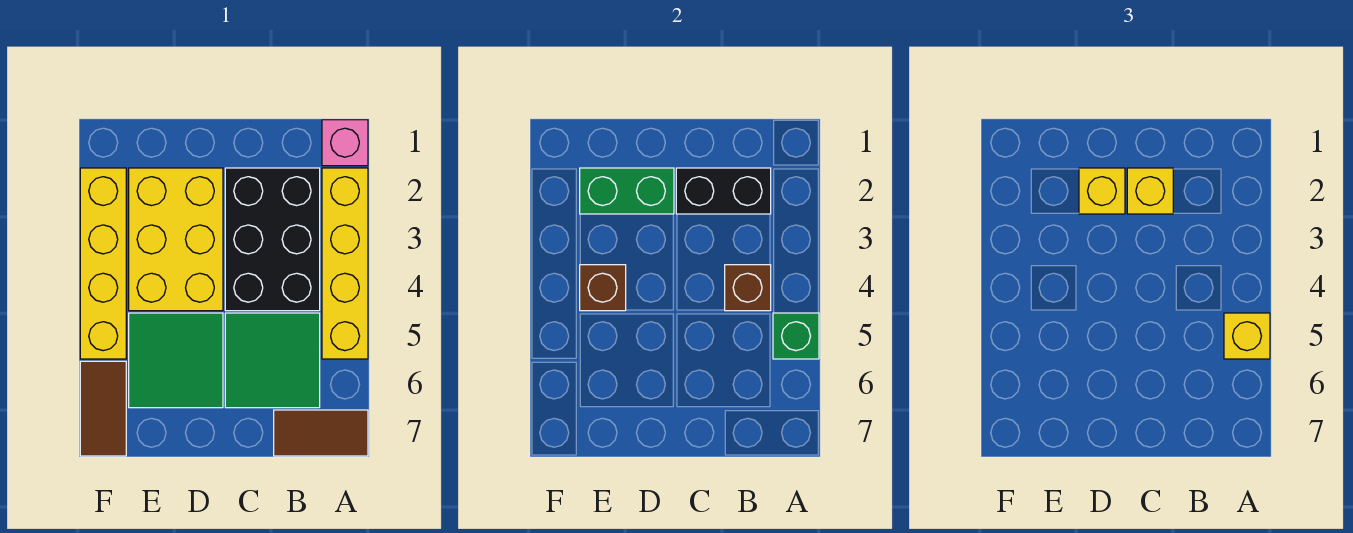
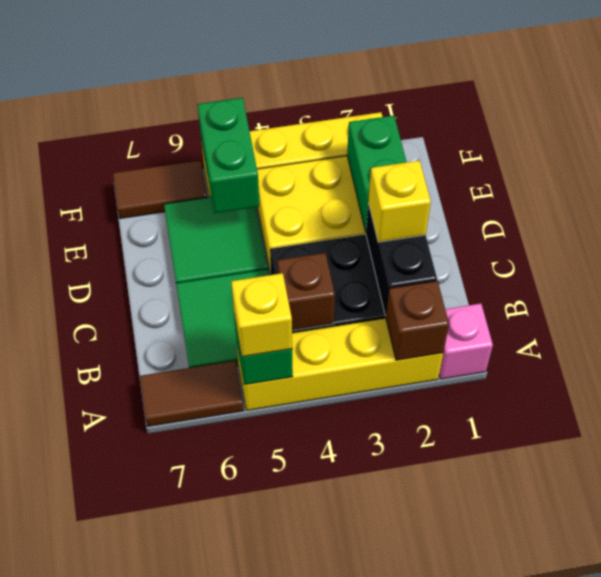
brown tile A7:B7 level 1 -> brown tile A6:A7 level 1
yellow brick D2 level 3 -> none
brown brick E4 level 2 -> brown brick A2 level 2
none -> green brick E5:F5 level 2

